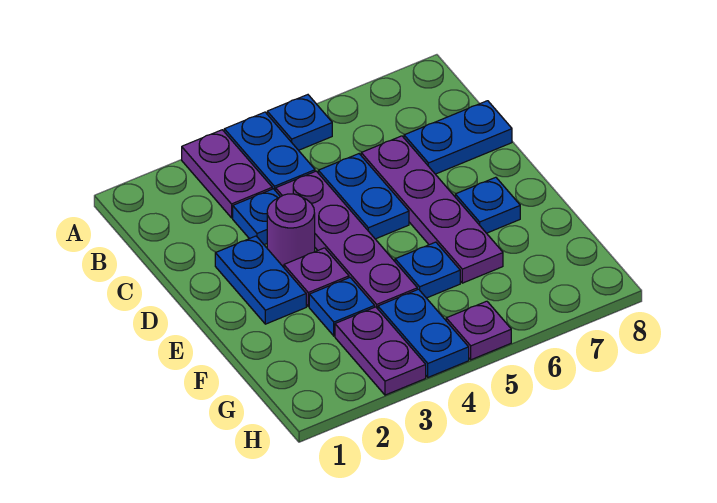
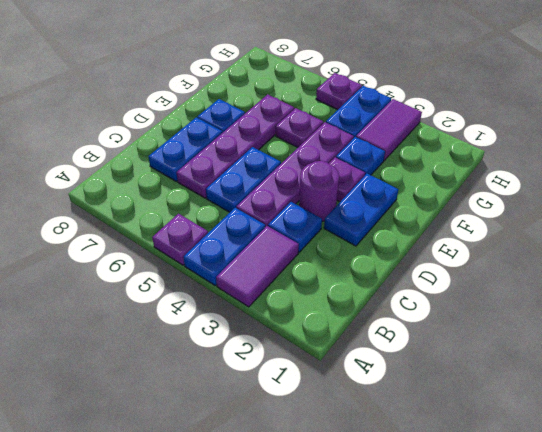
purple plate A3:B3 level 1 -> purple tile A3:B3 level 1
blue plate A5 level 1 -> purple plate A5 level 1
blue plate C7:C8 level 1 -> blue plate C7:D7 level 1
blue plate F5 level 1 -> purple plate F5 level 1
purple plate G3:H3 level 1 -> purple tile G3:H3 level 1

